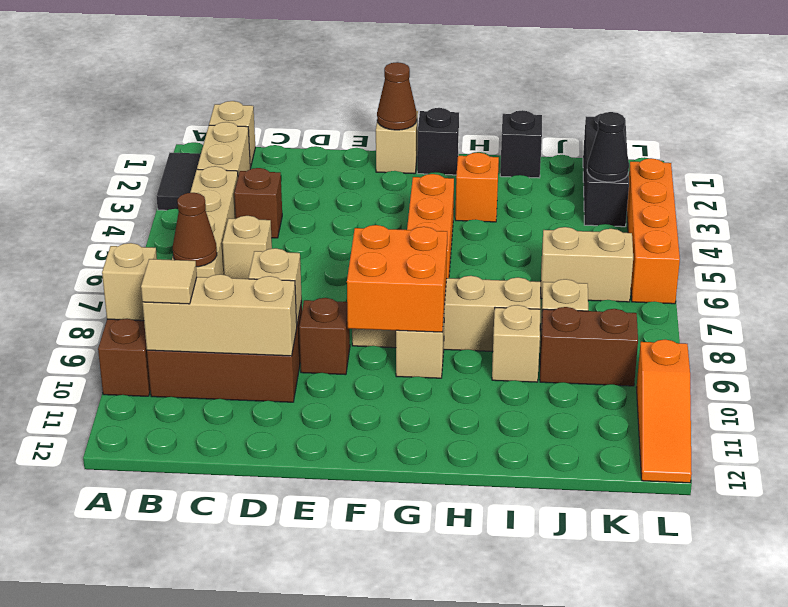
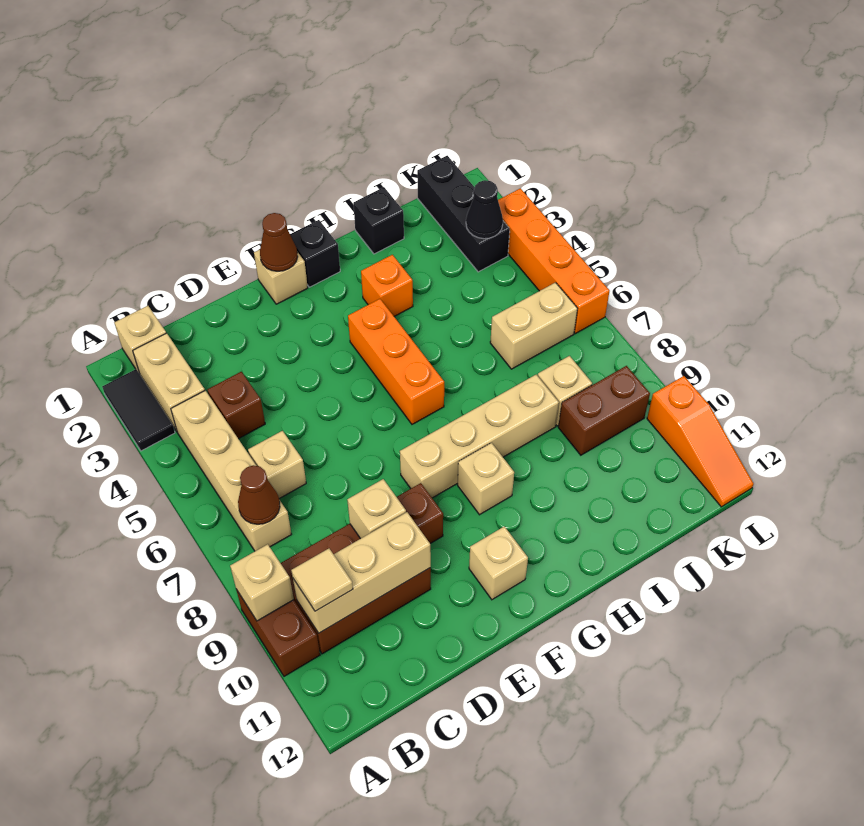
orange brick F8:G9 level 2 -> none
tan brick I9 level 1 -> tan brick F11 level 1

